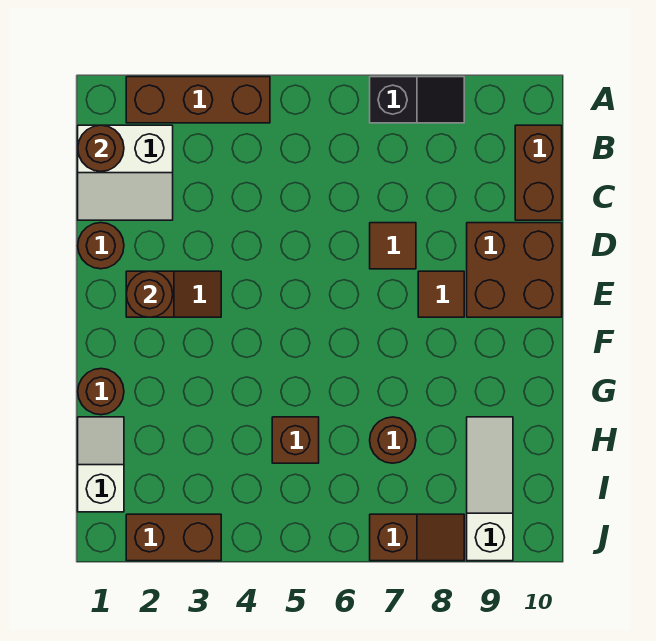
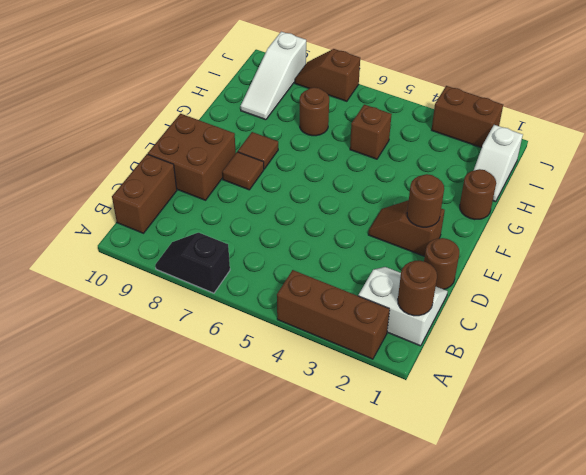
brown tile D7 level 1 -> brown tile F8 level 1

